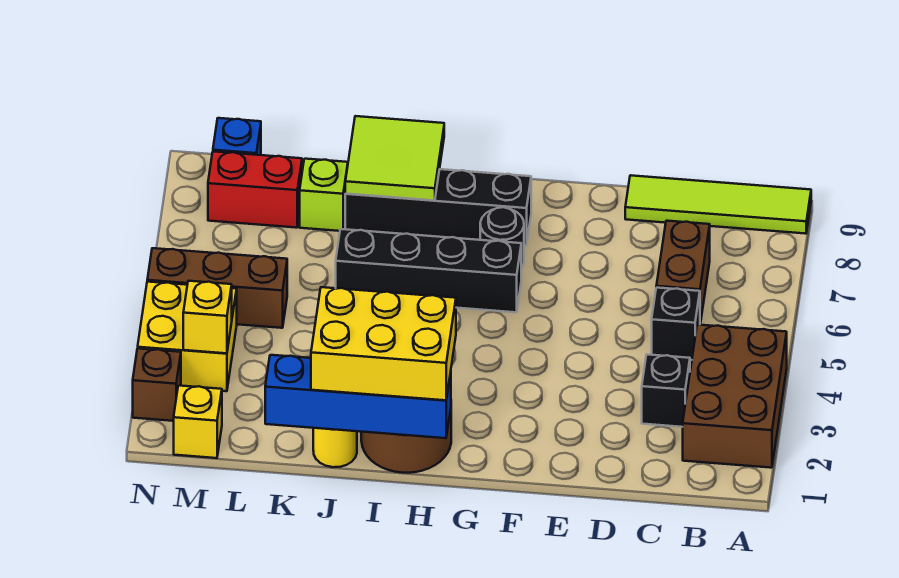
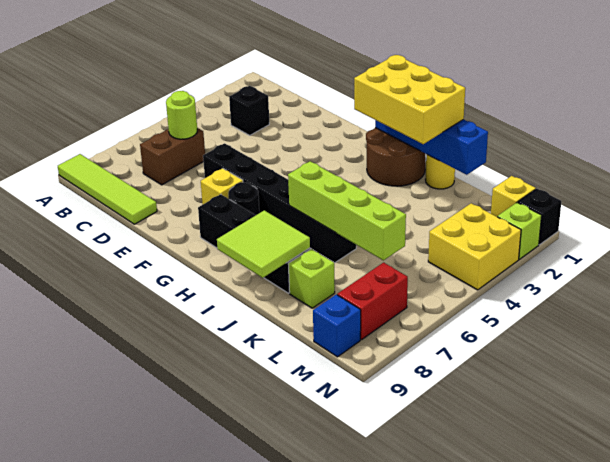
brown brick A2:B4 level 1 -> none
black brick C5 level 1 -> black brick N1 level 1
none -> lime round brick C6 level 2
black brick G6:J6 level 1 -> black brick E6:J6 level 1
none -> lime brick I6:L6 level 2
brown brick L5:N5 level 1 -> none
red brick L8:M8 level 1 -> red brick M7:M8 level 1
yellow brick M3 level 2 -> yellow brick F7 level 1
brown brick N2 level 1 -> lime brick N2 level 1

